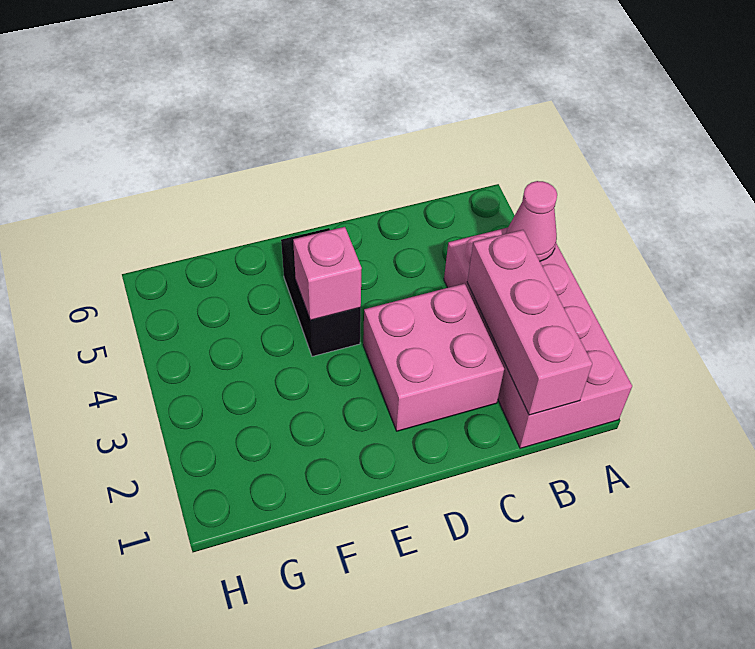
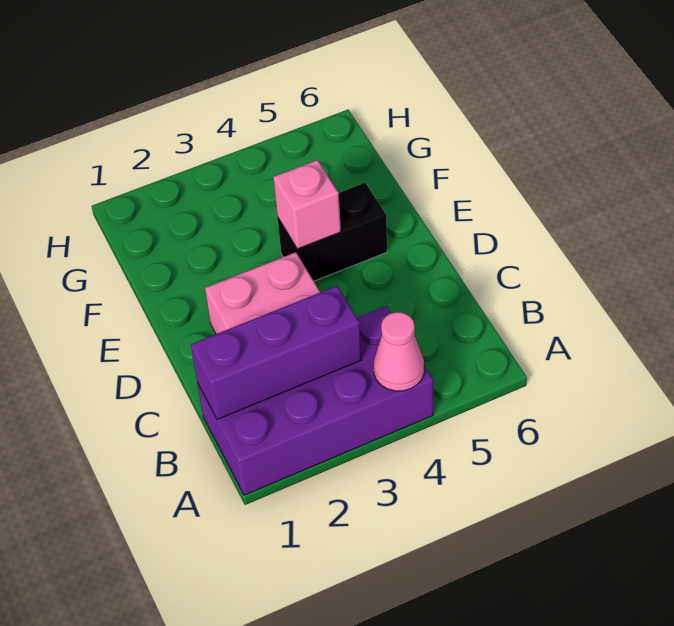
pink brick A1:B4 level 1 -> purple brick A1:B4 level 1
pink brick B1:B3 level 2 -> purple brick B1:B3 level 2

